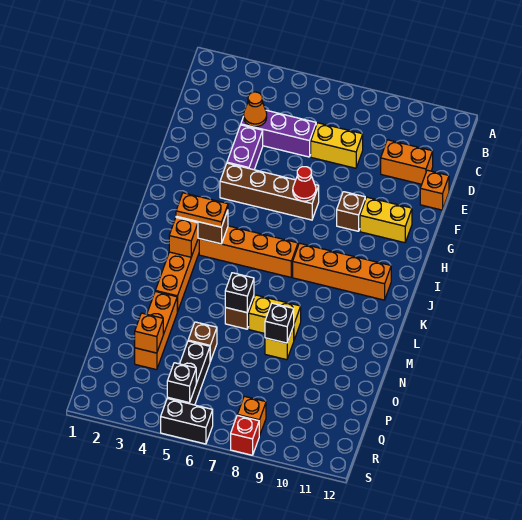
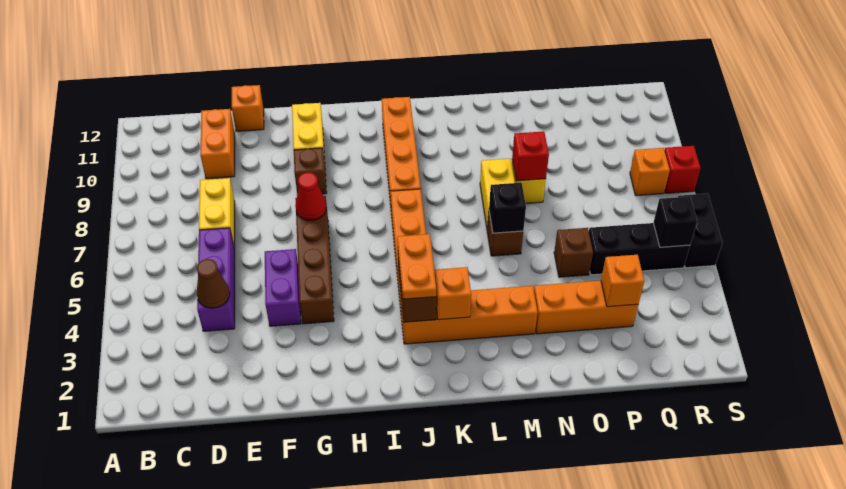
orange cone D4 level 2 -> brown cone D4 level 2
purple brick E4:F4 level 1 -> purple brick F4:F5 level 1
black brick N8 level 2 -> red brick N8 level 2

